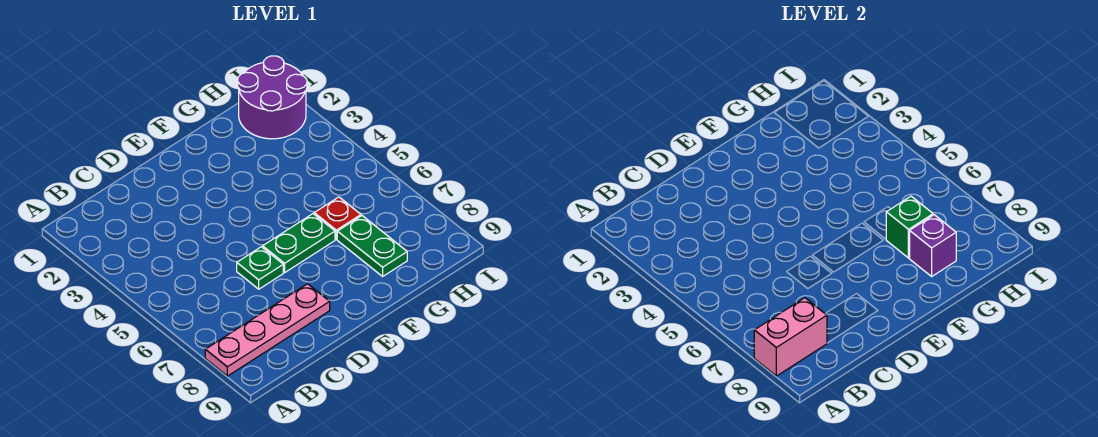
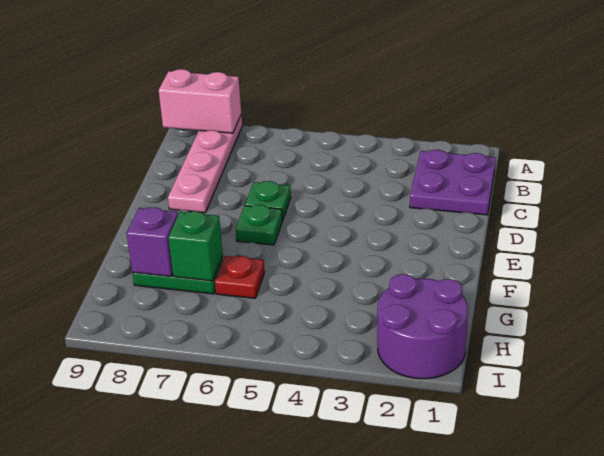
pink brick A8:B8 level 2 -> pink brick A8:A9 level 2
none -> purple plate B1:C2 level 1
green plate E6:F6 level 1 -> green plate E6 level 1

